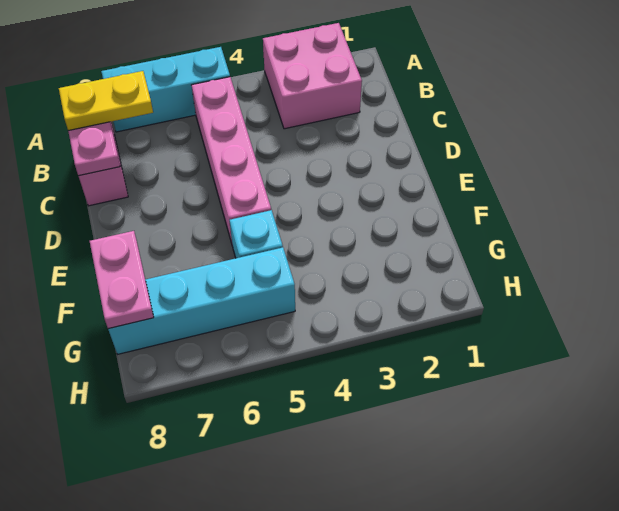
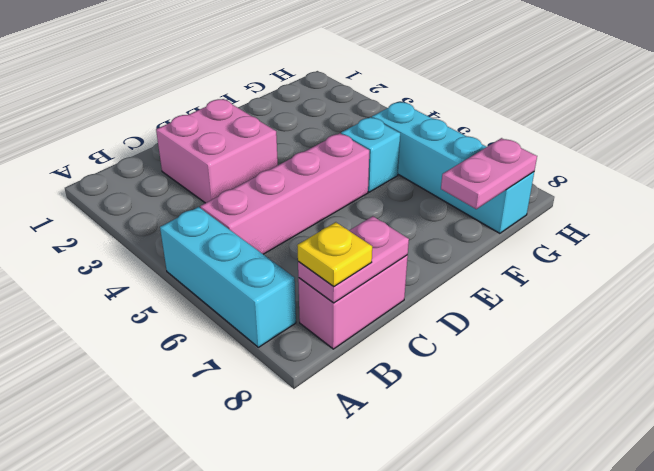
pink brick A2:B3 level 1 -> pink brick C2:D3 level 1
yellow plate B7:B8 level 3 -> yellow plate B8 level 3

